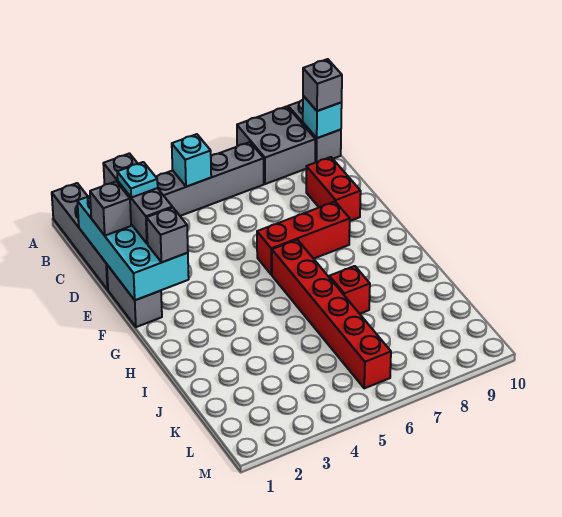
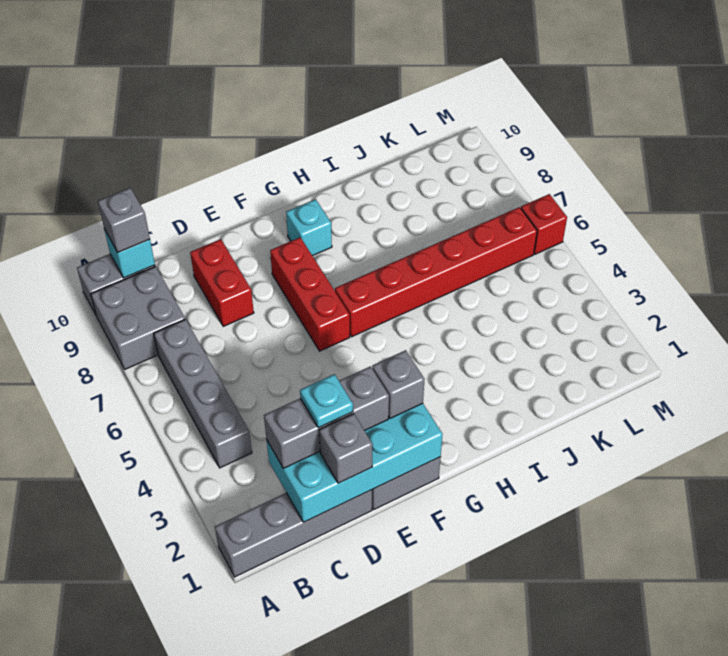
cyan brick B5 level 2 -> cyan brick G9 level 1
red brick D9:E9 level 1 -> red brick D8:D9 level 1
red brick I7 level 1 -> red brick M6 level 1

